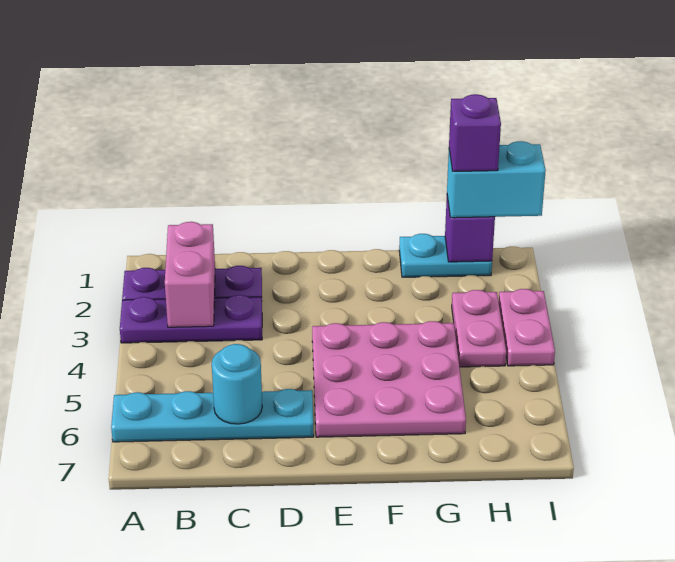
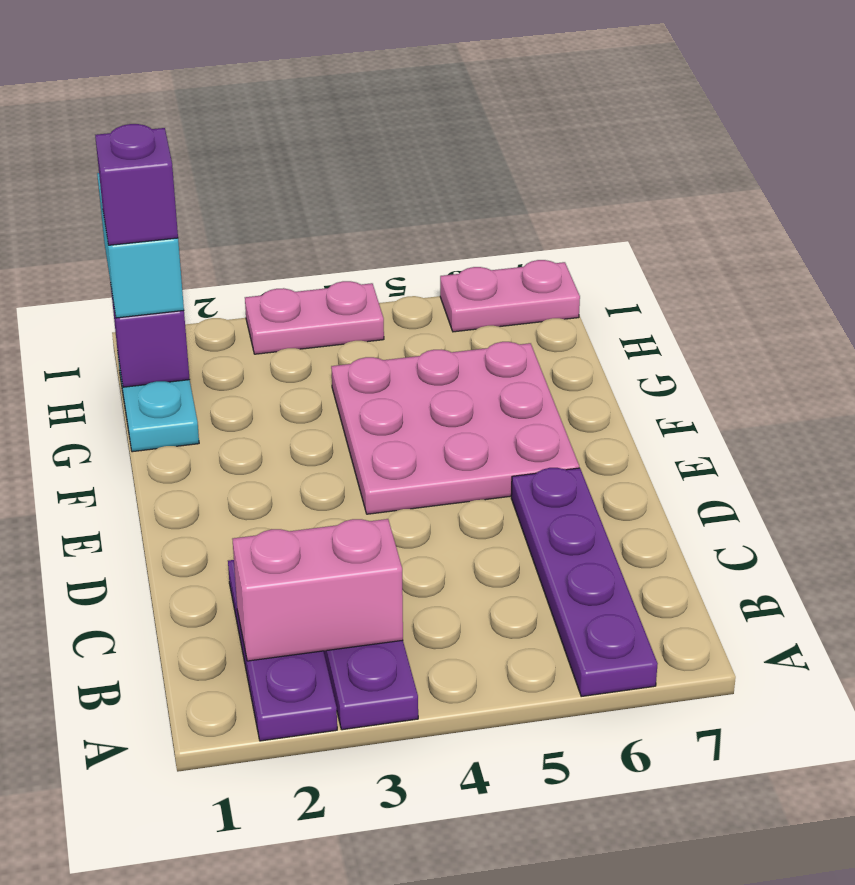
cyan plate A6:D6 level 1 -> purple plate A6:D6 level 1
cyan round brick C6 level 2 -> none
pink plate H3:H4 level 1 -> pink plate I6:I7 level 1

